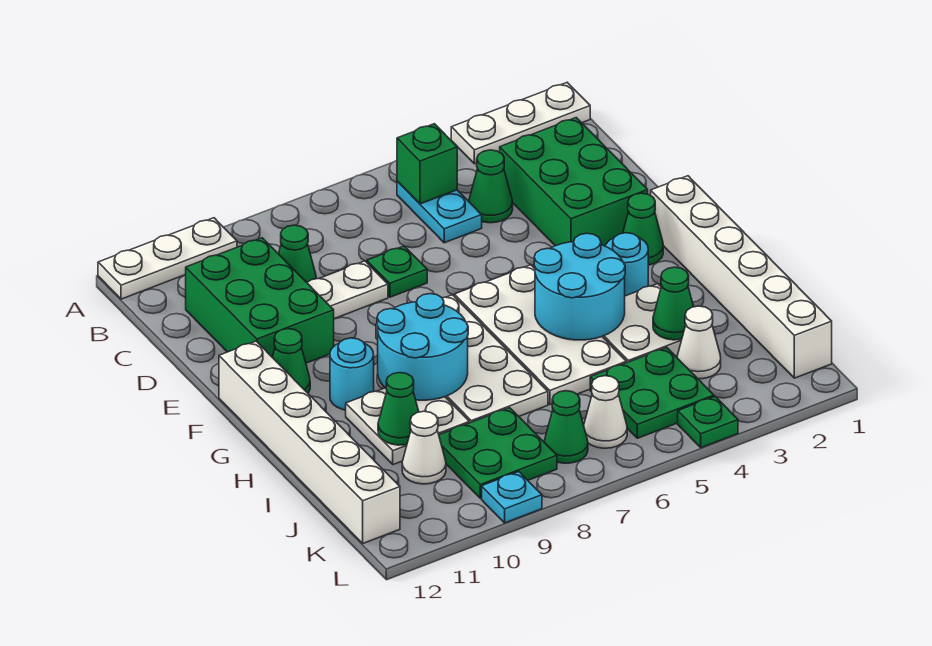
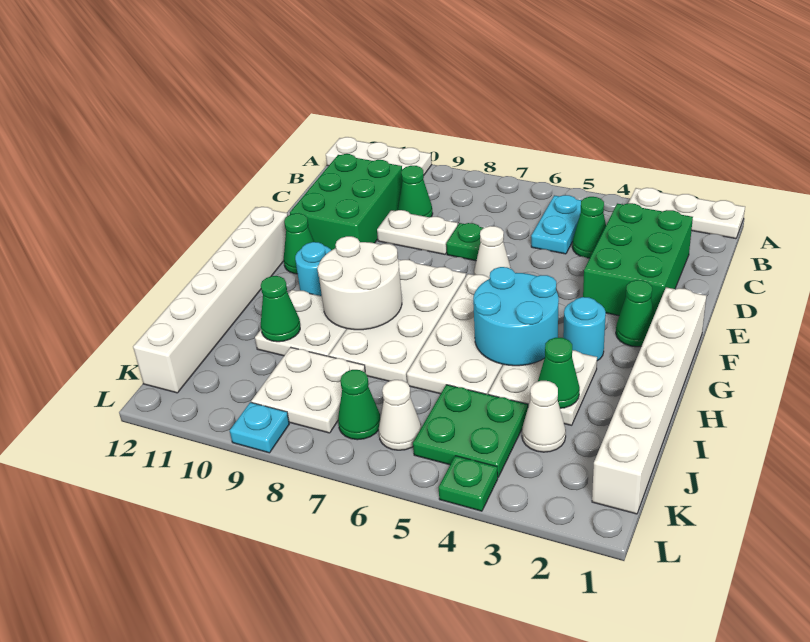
green brick B5 level 2 -> none
cyan round brick G8:H9 level 2 -> white round brick G8:H9 level 2
green plate J8:K9 level 1 -> white plate J8:K9 level 1
white cone J10 level 1 -> white cone E6 level 1

